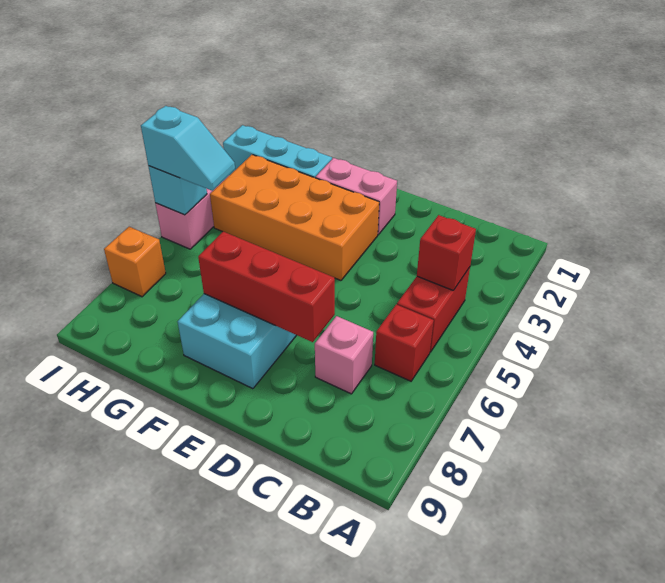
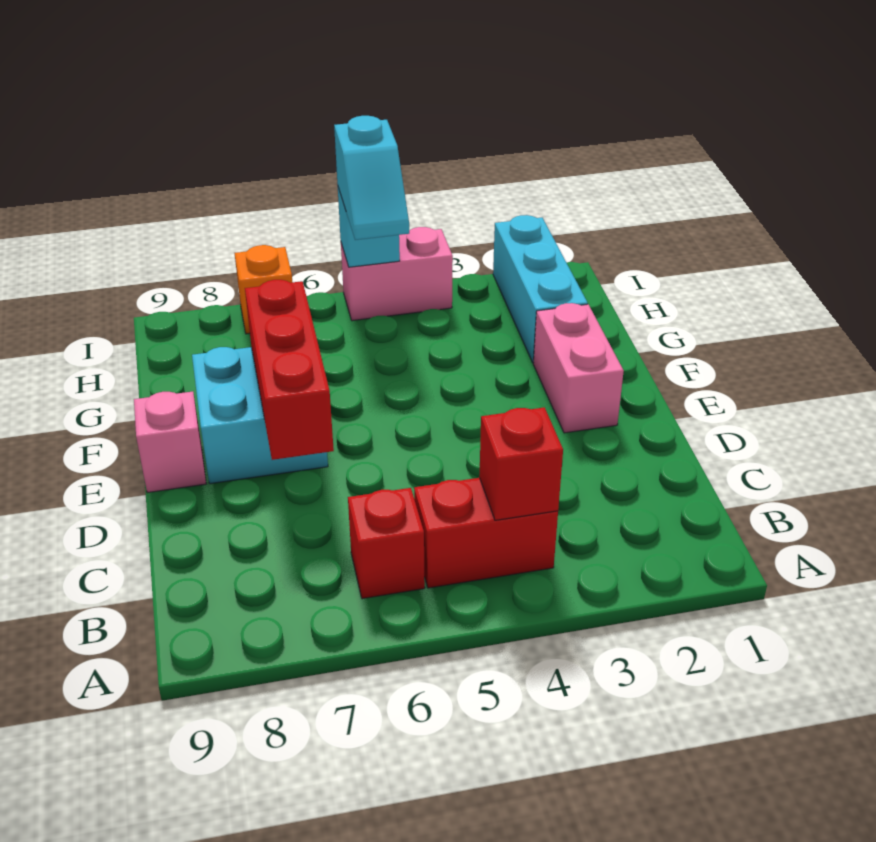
pink brick C7 level 1 -> pink brick E9 level 1
orange brick E3:H4 level 1 -> none

